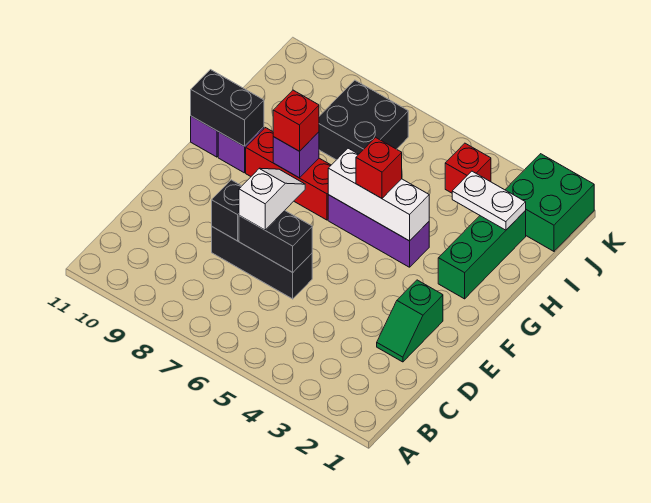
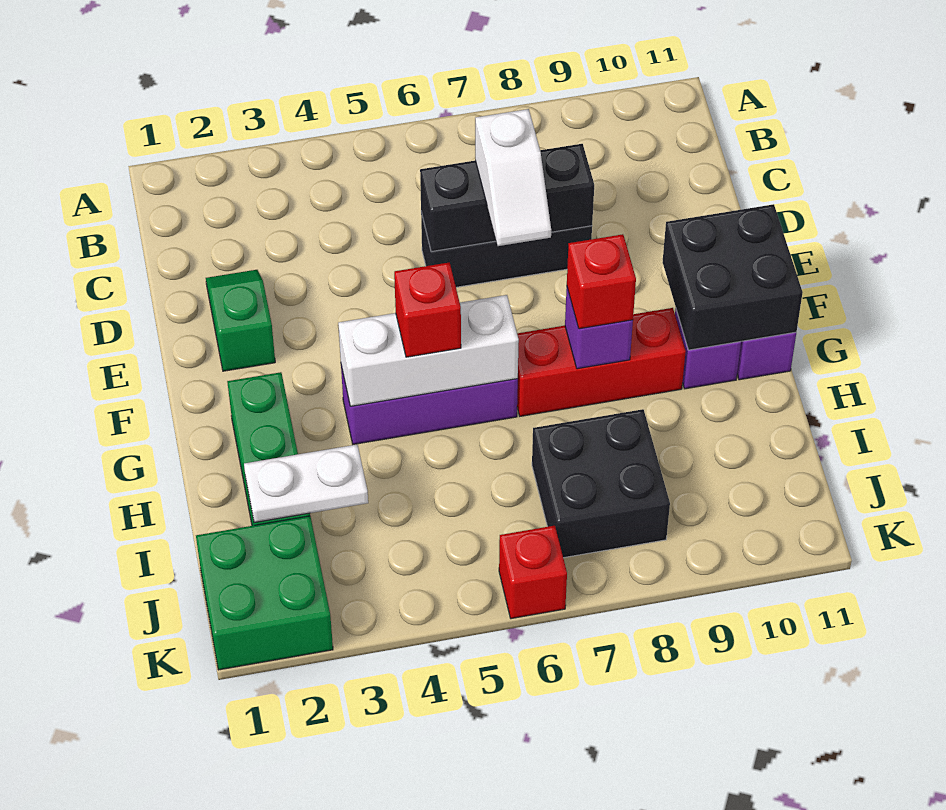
black brick G10:G11 level 2 -> black brick F10:G11 level 2
red brick J4 level 1 -> red brick K6 level 1

